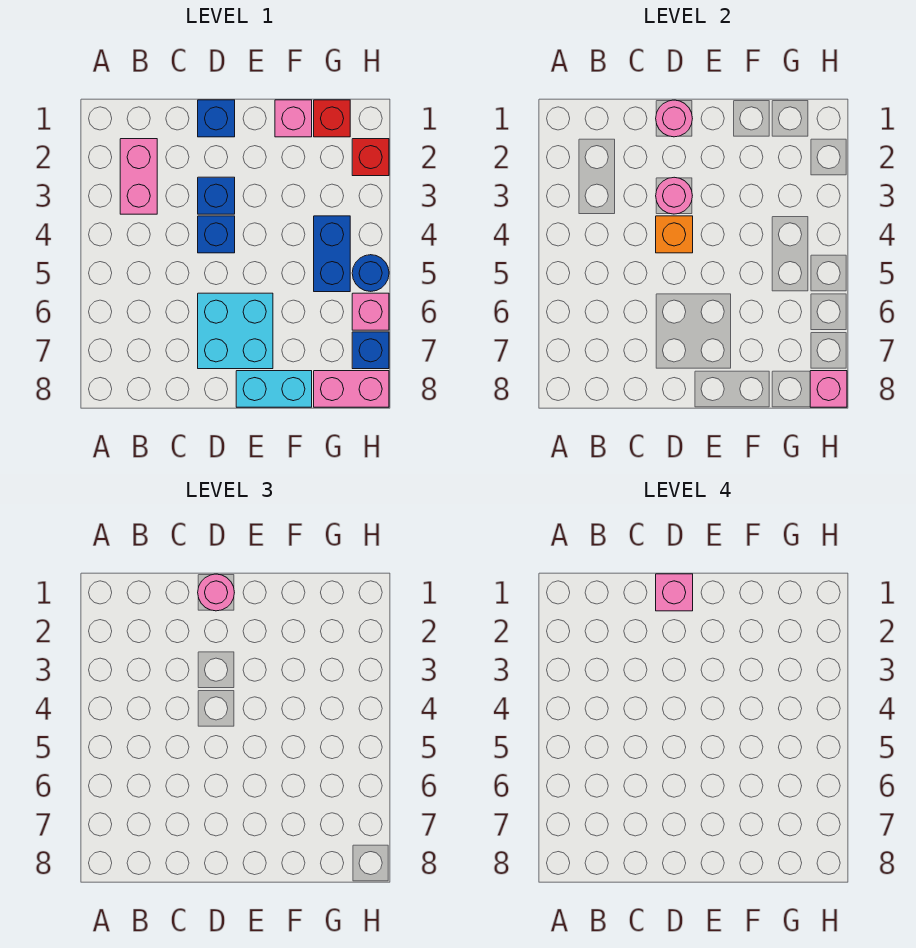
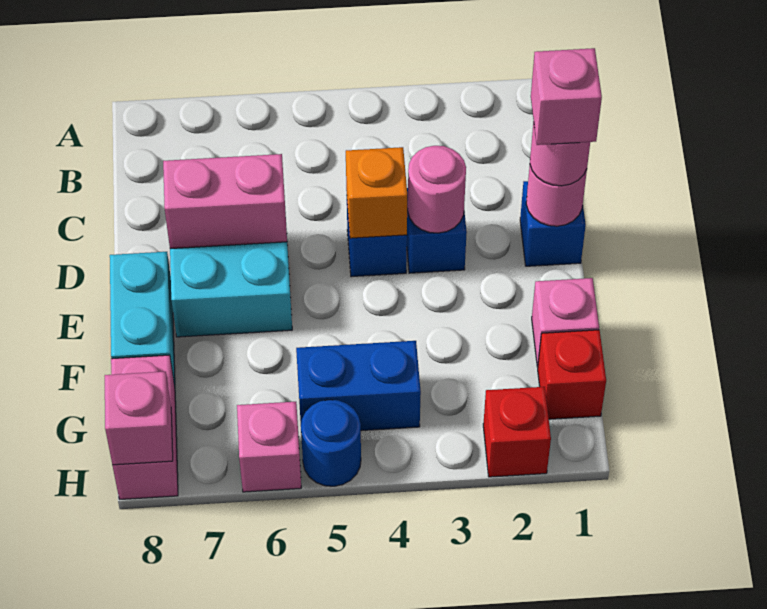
pink brick B2:B3 level 1 -> pink brick D6:D7 level 2
blue brick H7 level 1 -> none

